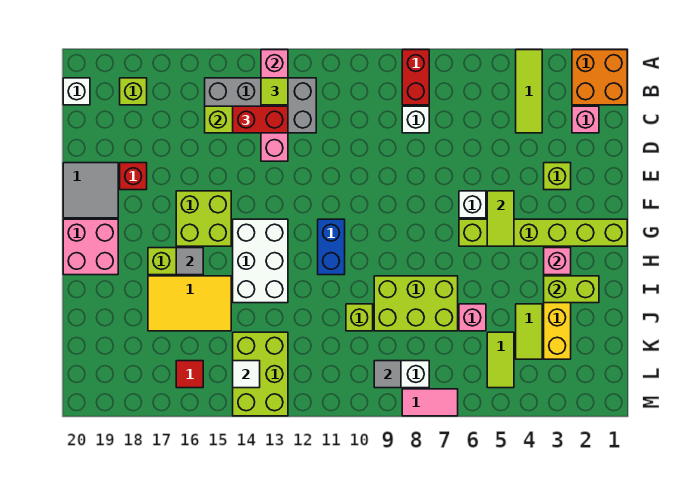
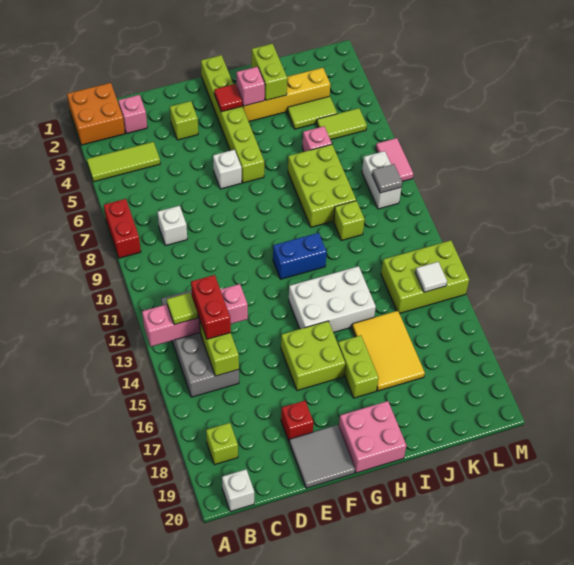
red brick A8:B8 level 1 -> red brick A7:A8 level 1
lime tile F5:G5 level 2 -> none
grey tile H16 level 2 -> none
red tile L16 level 1 -> red tile G3 level 2

